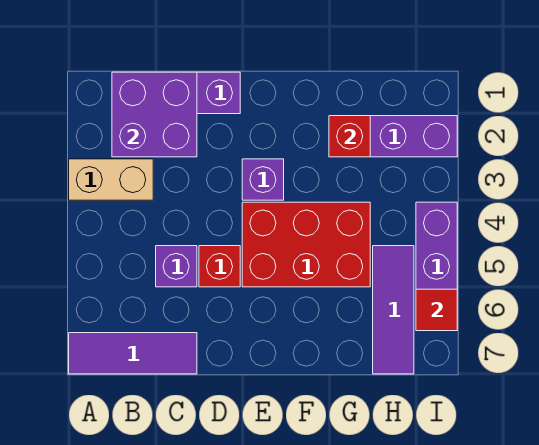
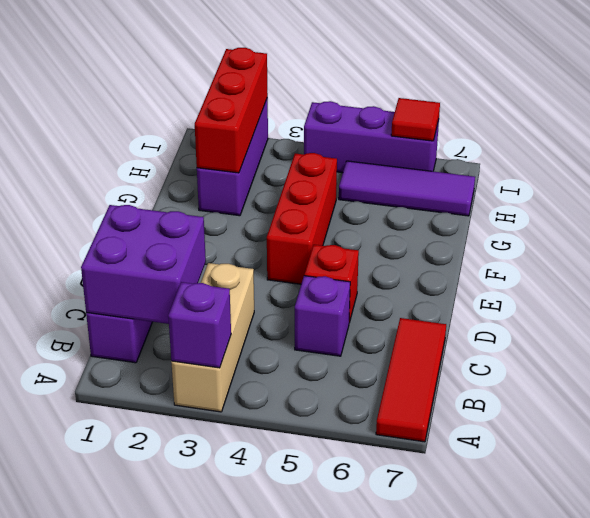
tan brick A3:B3 level 1 -> tan brick A3:C3 level 1
purple tile A7:C7 level 1 -> red tile A7:C7 level 1
purple brick E3 level 1 -> purple brick A3 level 2
red brick E4:G5 level 1 -> red brick E4:G4 level 1
red brick G2 level 2 -> red brick G2:I2 level 2

